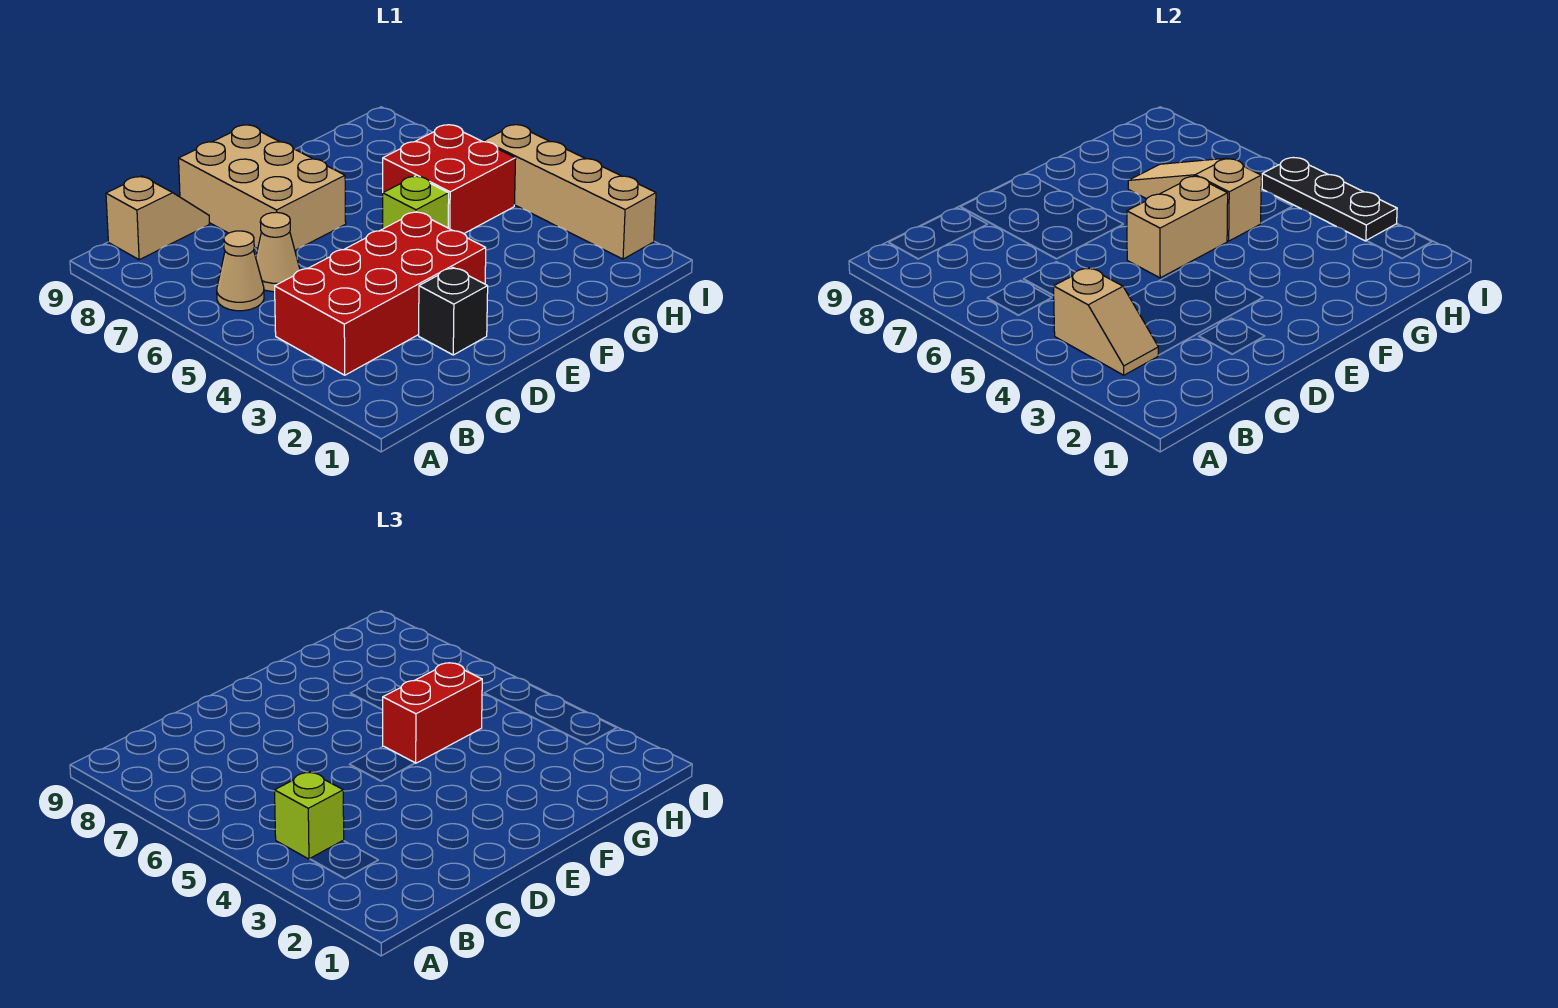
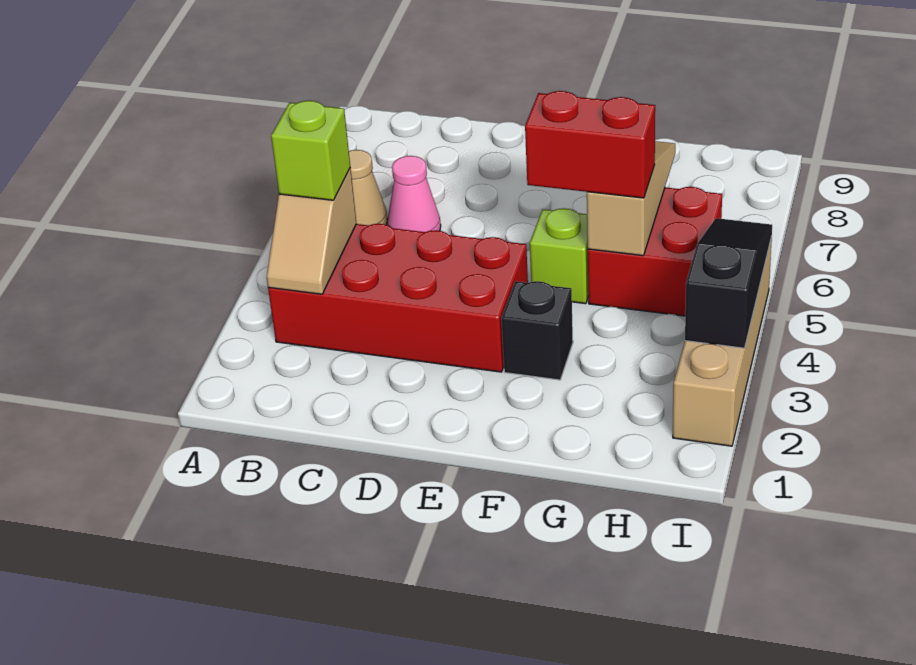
tan slope B9:C9 level 1 top B -> none
tan cone C6 level 1 -> pink cone C6 level 1
black brick D2 level 1 -> black brick F3 level 1
tan brick D7:E9 level 1 -> none
tan brick E5:F5 level 2 -> none
black plate I3:I5 level 2 -> black slope I3:I5 level 2 top 3

